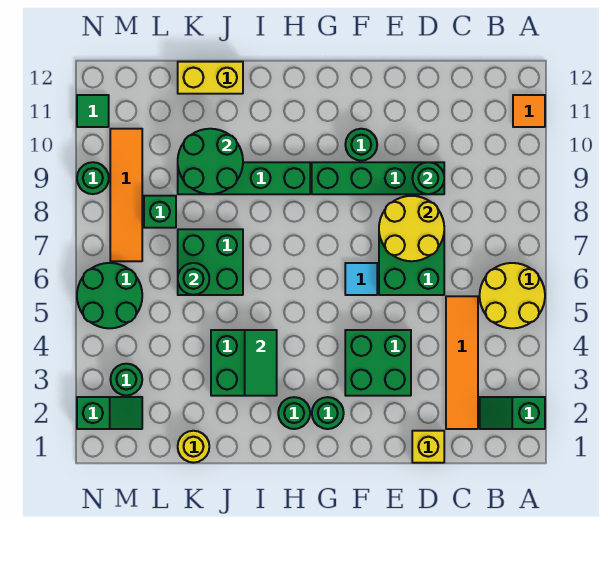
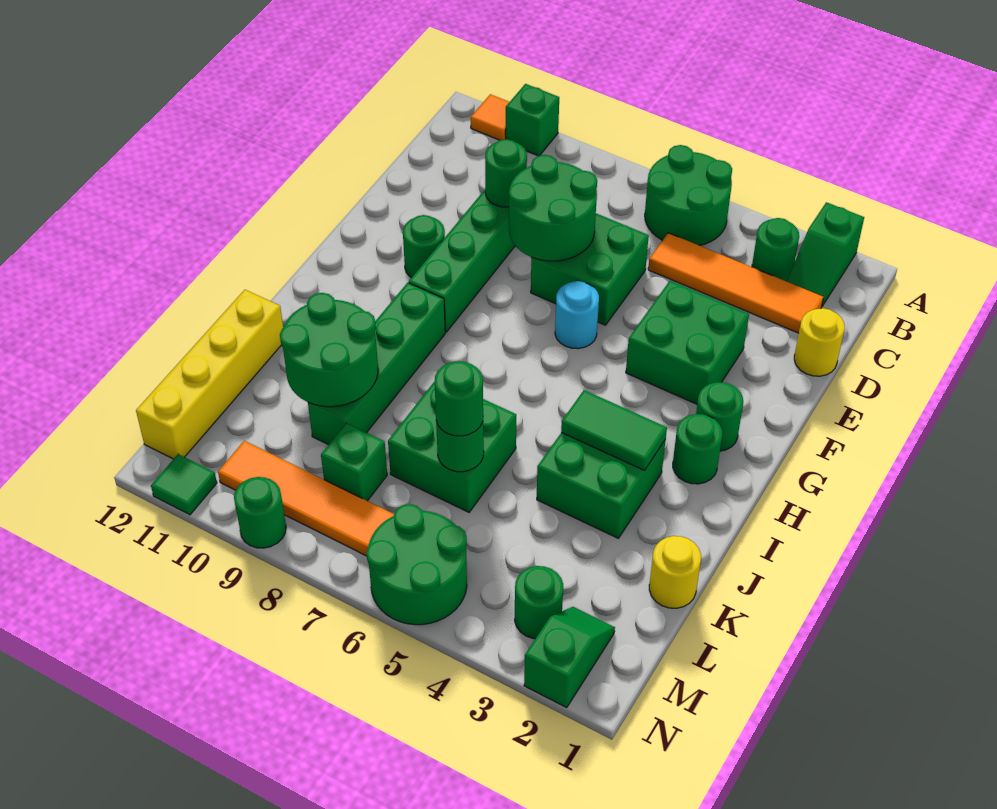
yellow round brick A5:B6 level 1 -> green round brick A5:B6 level 1
none -> green brick A10 level 1
none -> green round brick B3 level 1
yellow brick D1 level 1 -> yellow round brick D1 level 1
yellow round brick D7:E8 level 2 -> green round brick D7:E8 level 2
cyan tile F6 level 1 -> cyan round brick F6 level 1
yellow brick J12:K12 level 1 -> yellow brick J12:M12 level 1
none -> green round brick K6 level 3

